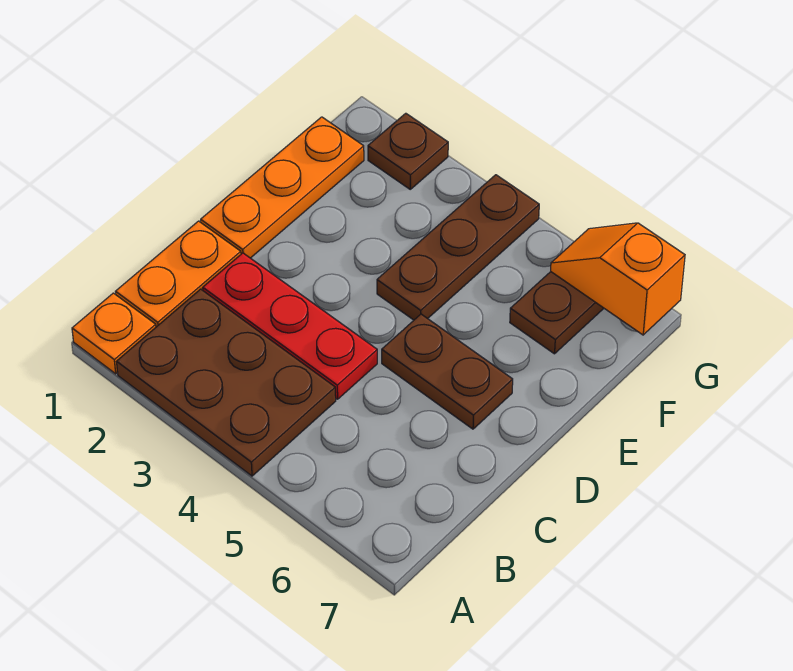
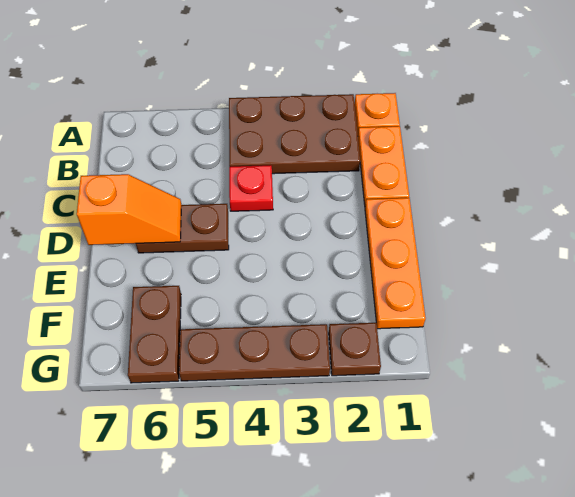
red plate C2:C4 level 1 -> red plate C4 level 1
brown plate E4:G4 level 1 -> brown plate G3:G5 level 1
orange slope G6:G7 level 2 top 7 -> orange slope D6:D7 level 2 top 7

